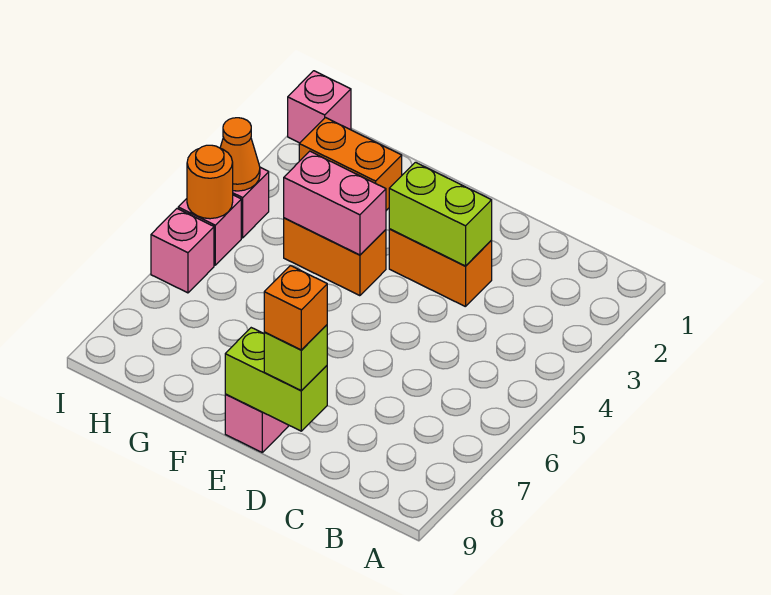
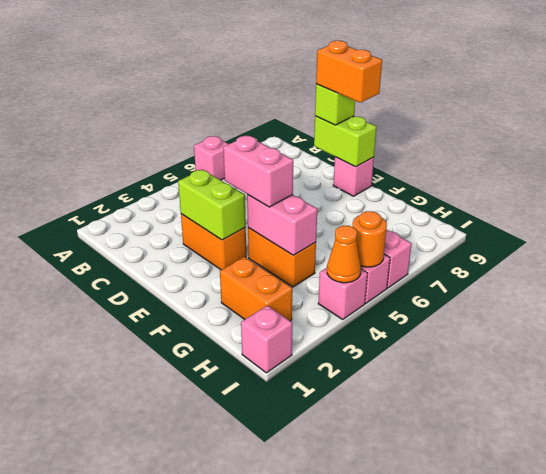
none -> pink brick A6 level 1
orange brick D9 level 4 -> orange brick D9:E9 level 4
none -> pink brick E4:F4 level 3

